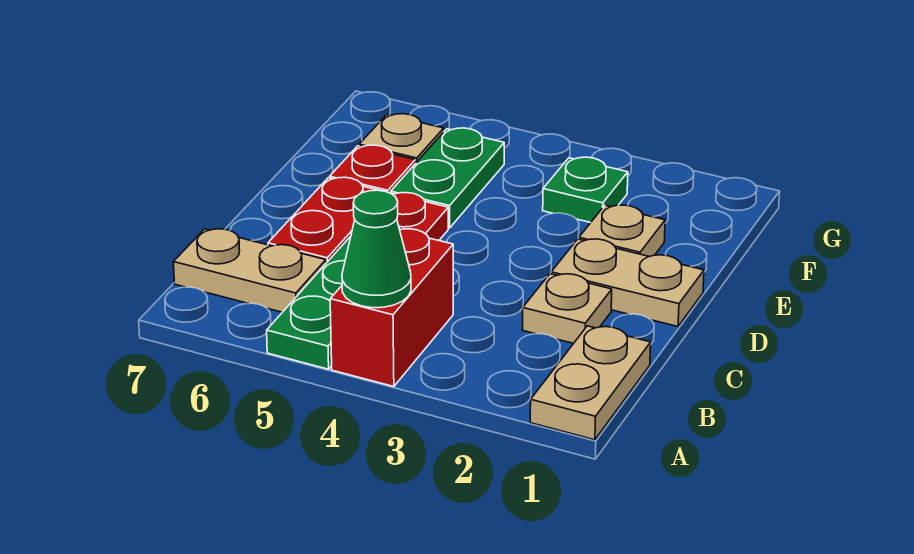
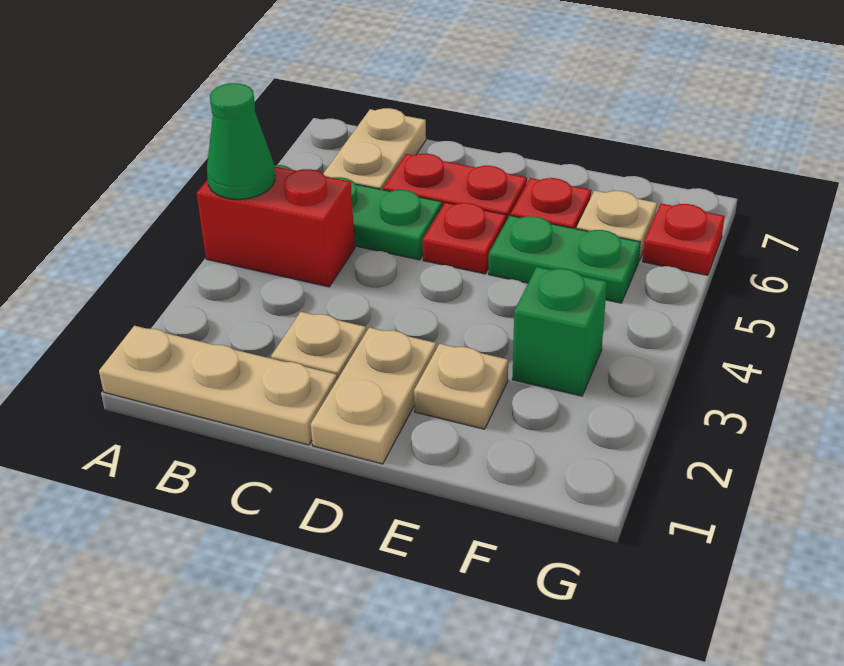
tan plate A1:B1 level 1 -> tan plate A1:C1 level 1
green plate F3 level 1 -> green brick F3 level 1
none -> red plate G6 level 1

